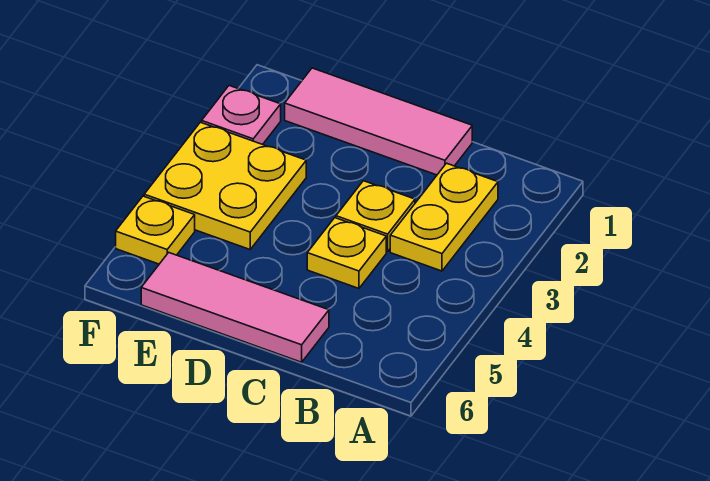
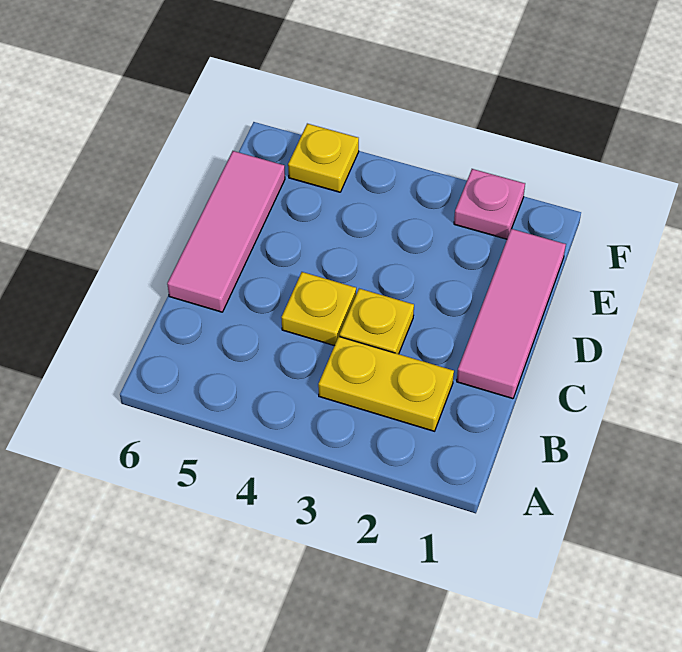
yellow plate E3:F4 level 1 -> none

